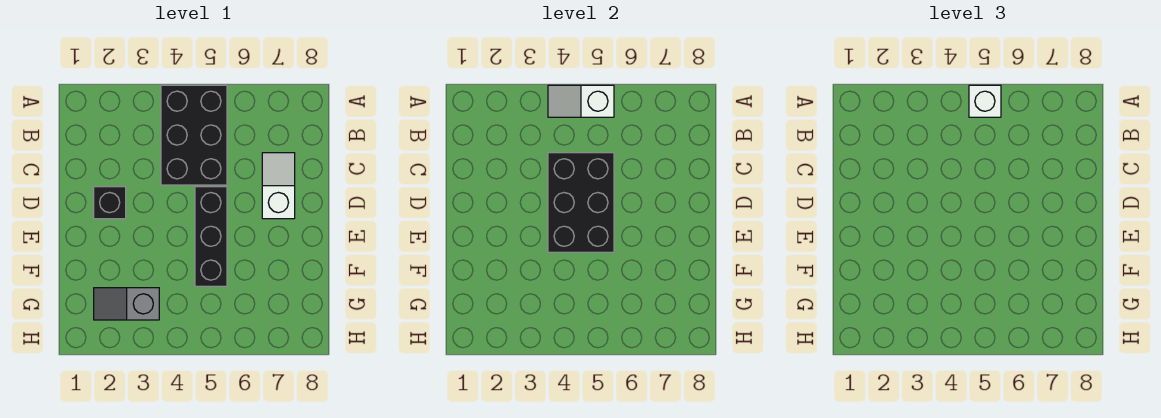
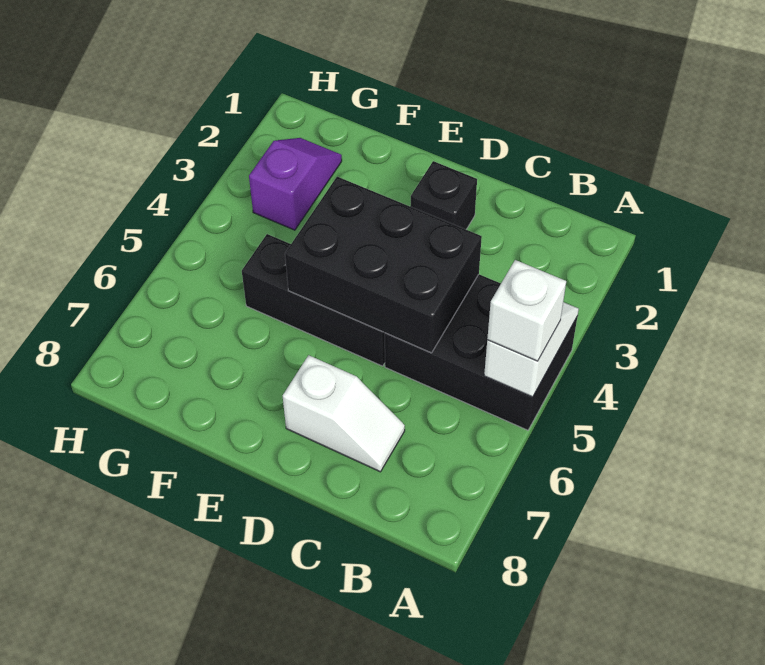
grey slope G2:G3 level 1 top 3 -> purple slope G2:G3 level 1 top 3

